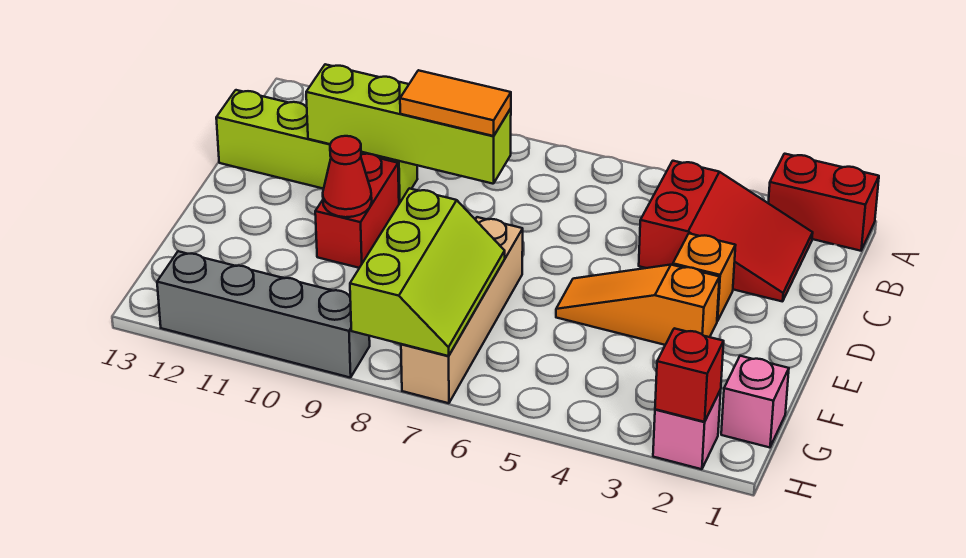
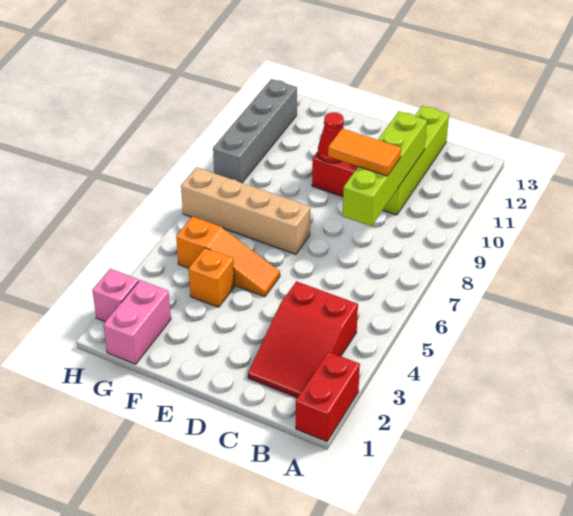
orange tile C8:C9 level 3 -> orange tile C9:D9 level 3
orange brick D3 level 1 -> orange brick F4 level 1
orange slope E3:E5 level 1 top 3 -> orange slope E5:G5 level 1 top G
lime slope F7:H8 level 2 top 8 -> none
pink brick G1 level 1 -> pink brick G1:G2 level 1
red brick H2 level 2 -> none

